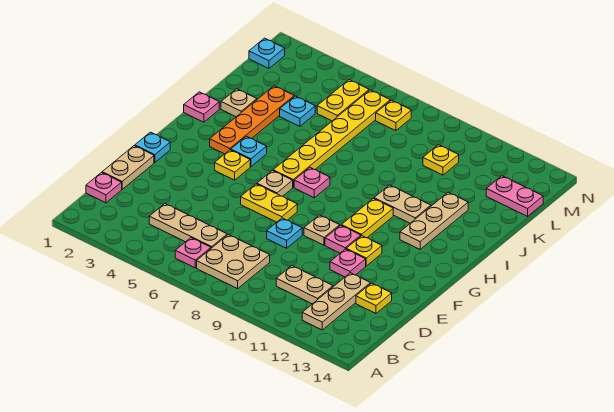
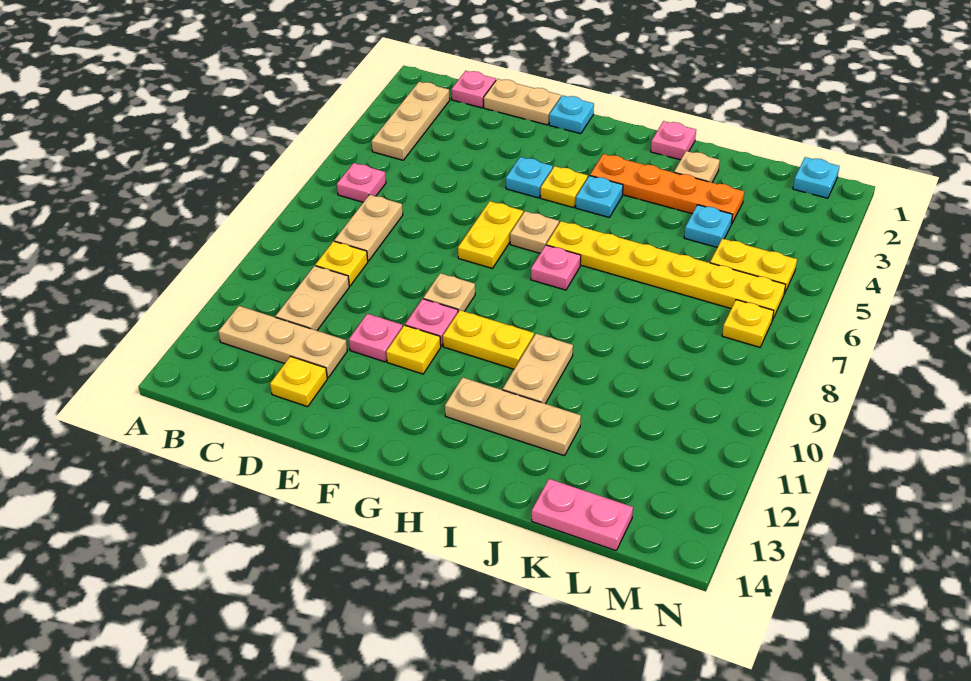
tan plate B7:C8 level 1 -> tan plate C7:C8 level 1
tan plate C4:C6 level 1 -> tan plate B2:B4 level 1
cyan plate E8 level 1 -> cyan plate F4 level 1
yellow plate L10 level 1 -> yellow plate C9 level 1
pink plate L13:L14 level 1 -> pink plate K14:L14 level 1

